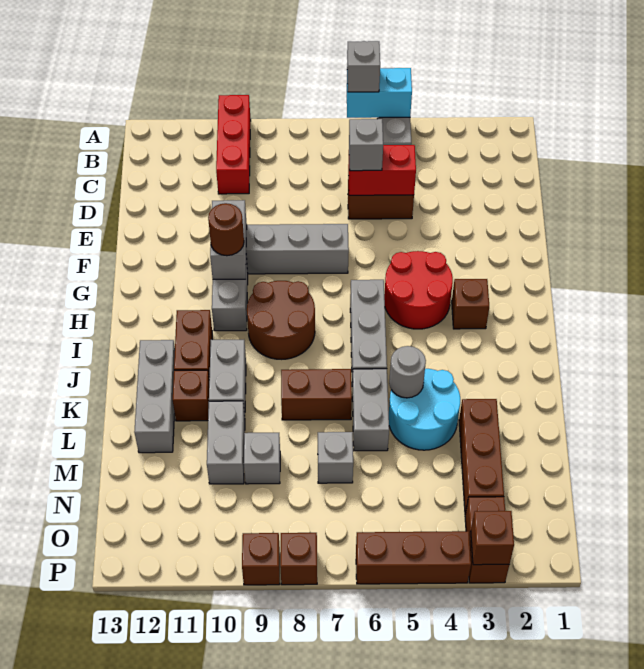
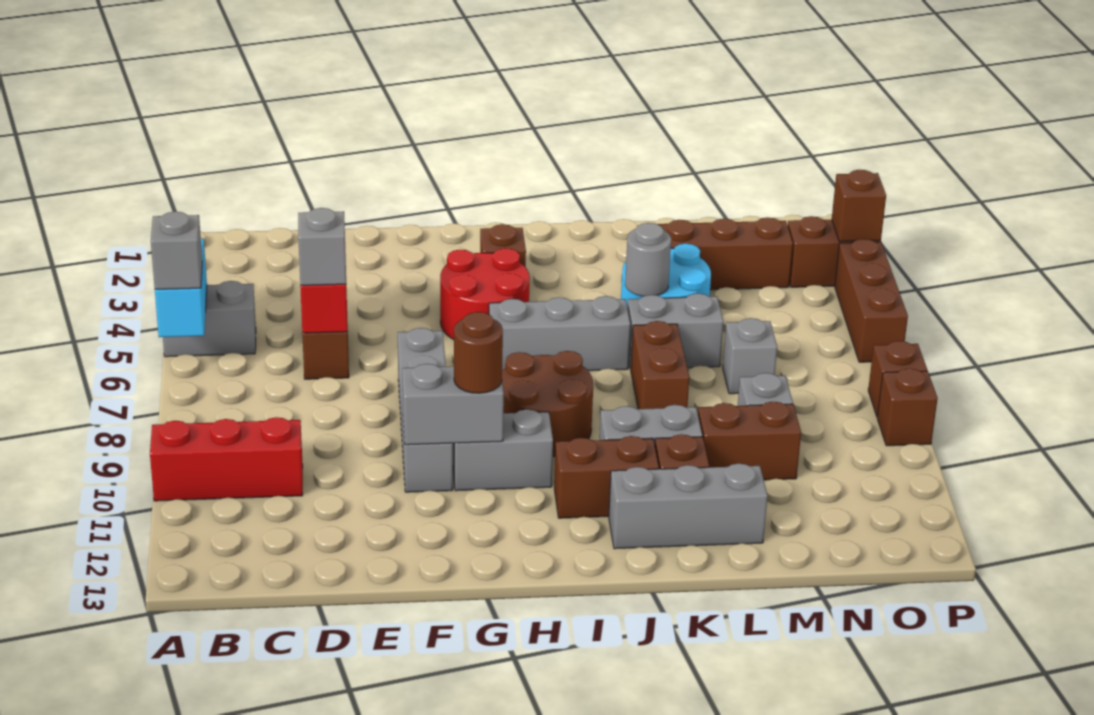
grey brick L10:M10 level 1 -> brown brick L10:M10 level 1

